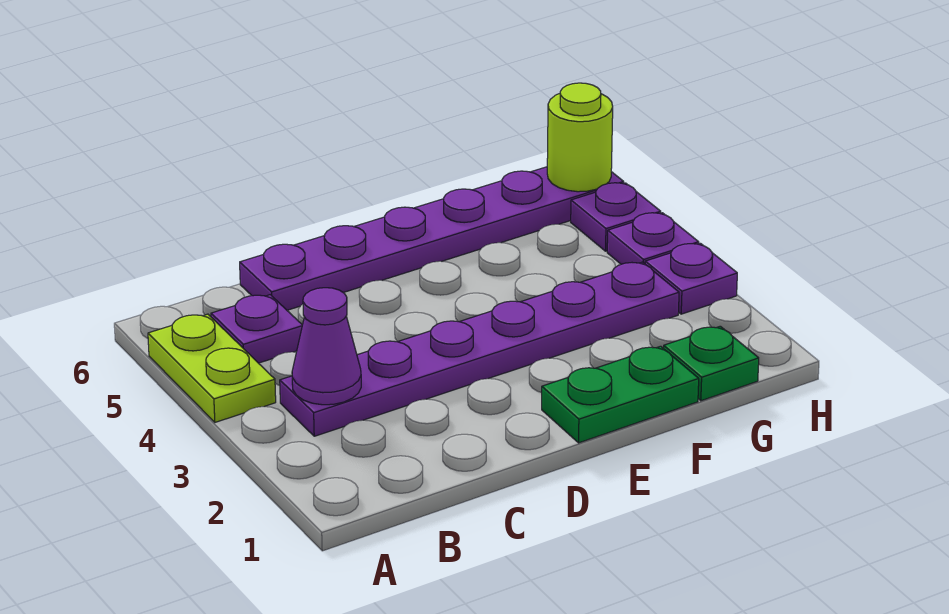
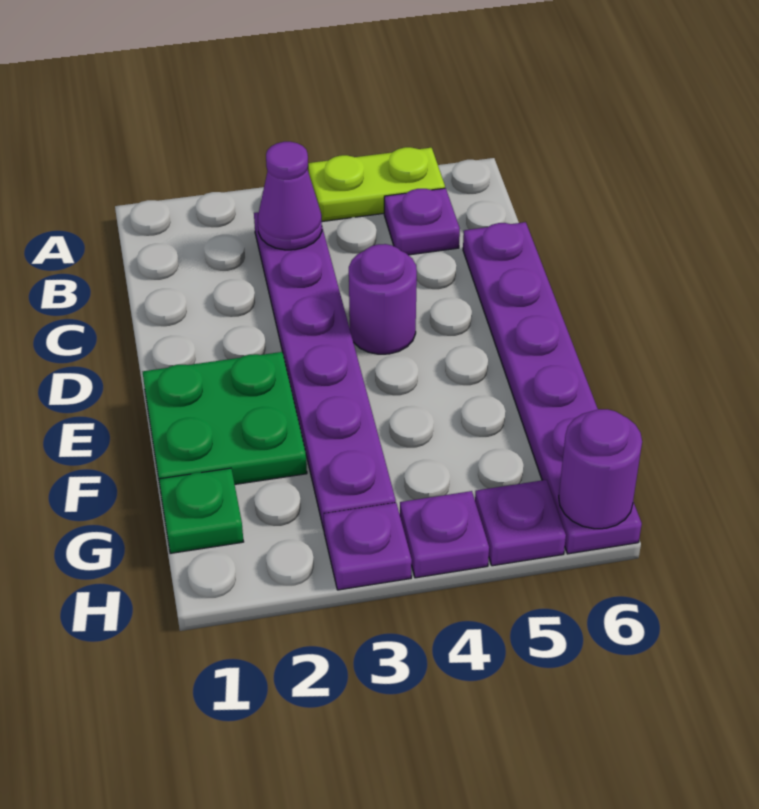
none -> purple round brick D4 level 1
green plate E1:F1 level 1 -> green plate E1:F2 level 1
lime round brick H6 level 2 -> purple round brick H6 level 2

